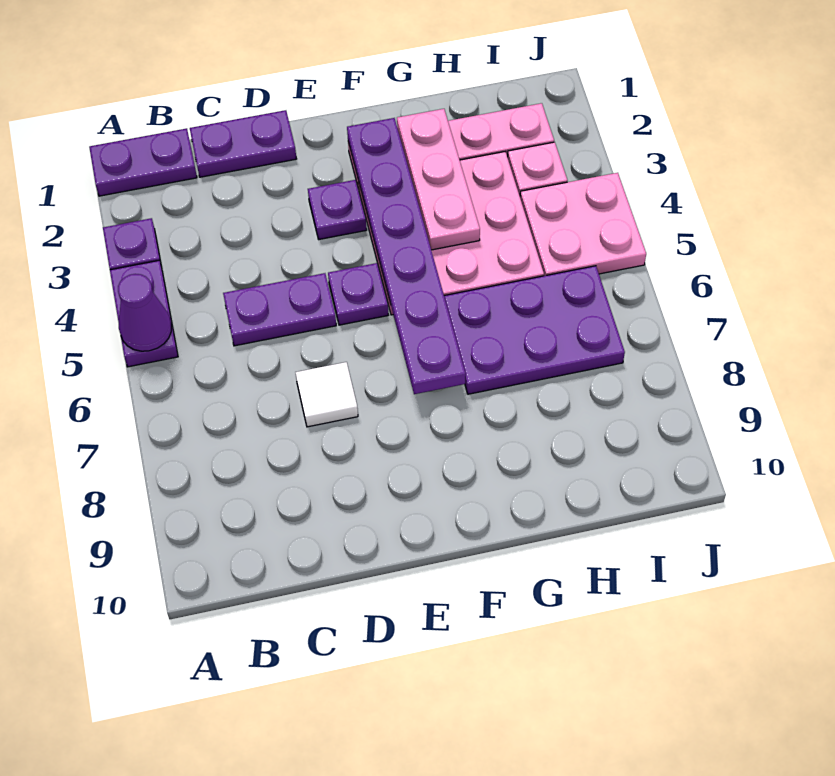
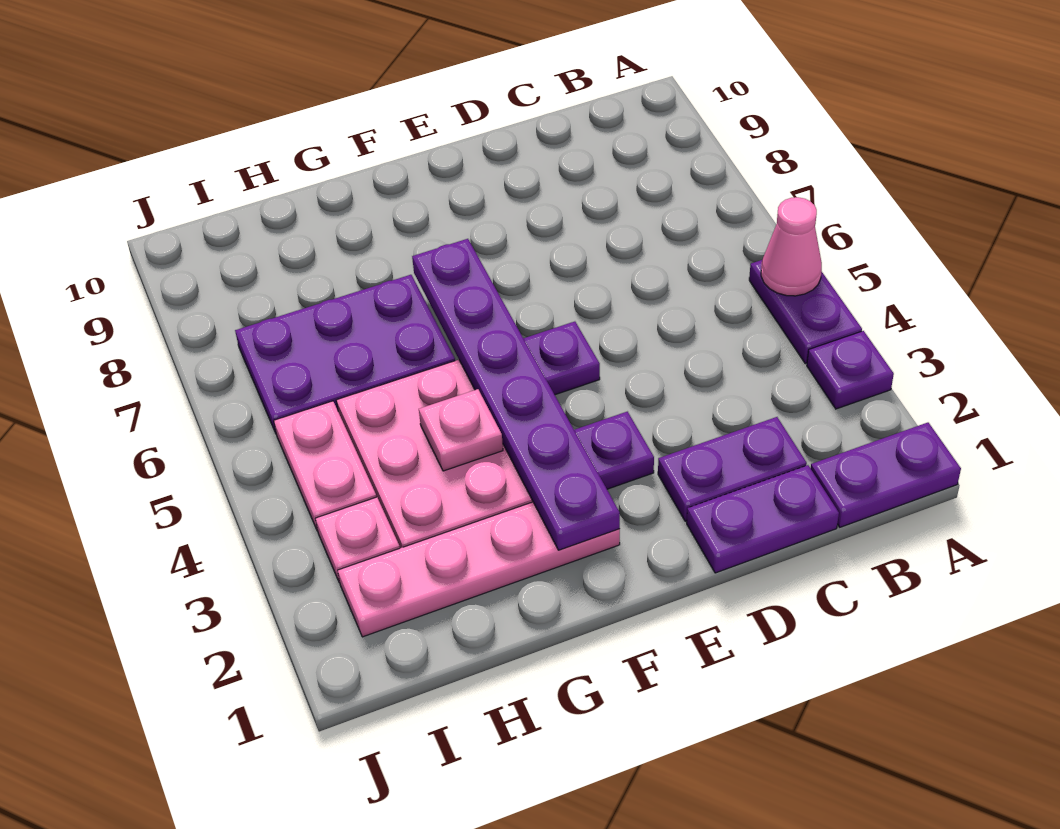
purple cone A5 level 2 -> pink cone A5 level 2
purple plate C5:D5 level 1 -> purple plate C2:D2 level 1
white tile D7 level 1 -> none
pink plate G2:G4 level 2 -> pink plate G4 level 2
pink plate I4:J5 level 1 -> pink plate I4:I5 level 1

